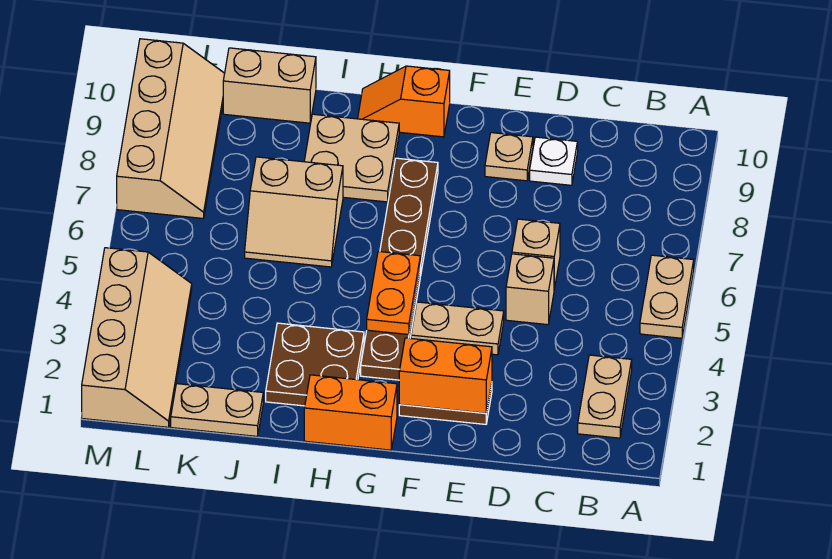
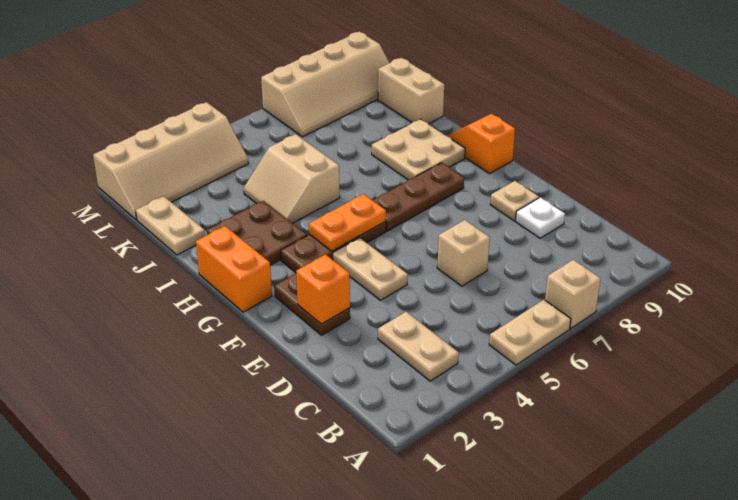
tan plate B2:B3 level 1 -> tan plate B3:C3 level 1
tan brick D5 level 1 -> tan brick A7 level 1
orange brick E2:F2 level 2 -> orange brick E2 level 2
tan slope I6:J7 level 1 top 7 -> tan slope I4:J5 level 1 top 5

